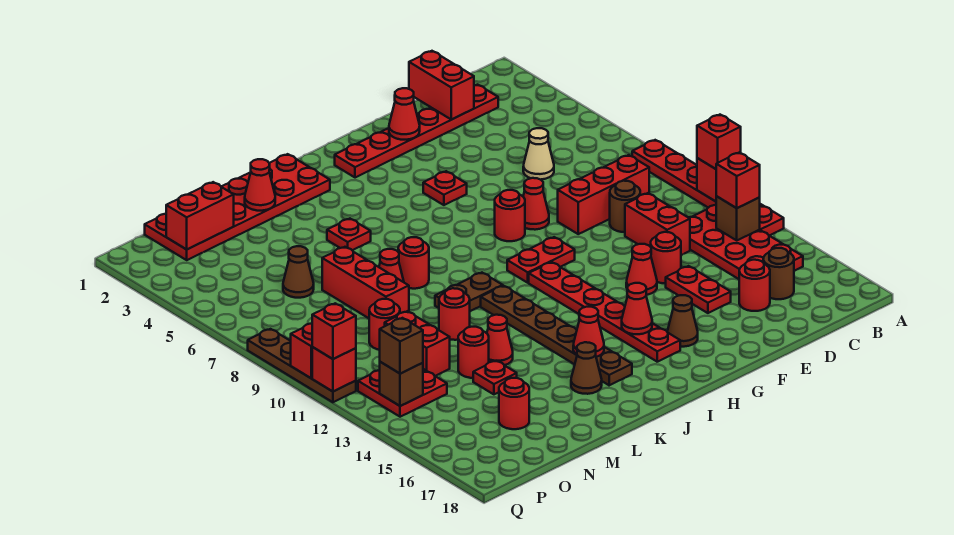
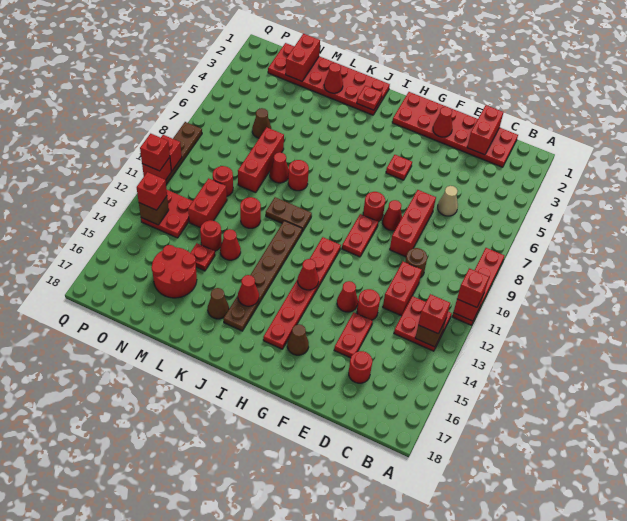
red plate A8:A13 level 1 -> red plate A8:A11 level 1
red plate B12:C15 level 1 -> red plate B12:C13 level 1
red plate C2:H2 level 1 -> red plate C1:H2 level 1
red brick C9:E9 level 1 -> red brick E7:E9 level 1
brown round brick C16 level 1 -> none
red plate G10:H10 level 1 -> red plate G9:G10 level 1
red cone H15 level 2 -> red cone H13 level 2
red plate K5 level 1 -> red plate J2 level 2
red brick N2:O2 level 2 -> red brick N1:N2 level 2
red round brick N16 level 1 -> red round brick M15:N16 level 1
brown brick P13 level 3 -> red brick P13 level 3

